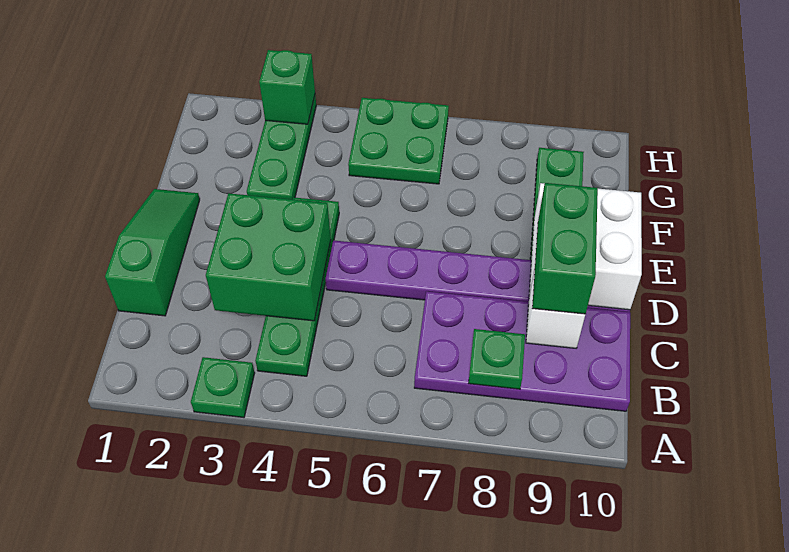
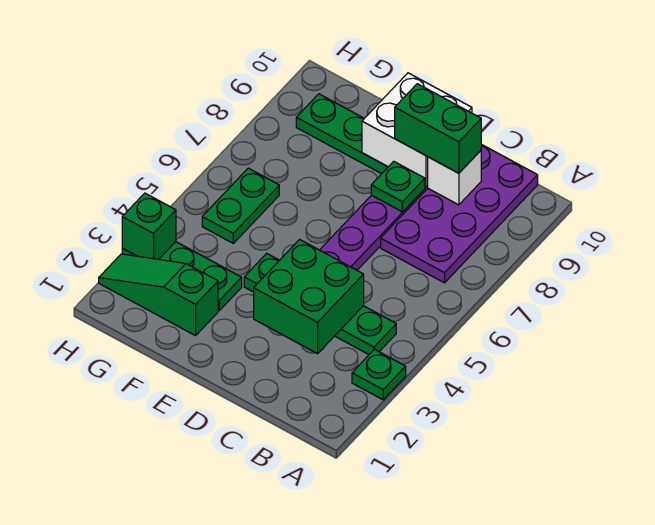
green plate B8 level 2 -> green plate D8 level 2
green slope C1:E1 level 1 top C -> green slope F2:H2 level 1 top F
green plate G5:H6 level 1 -> green plate G5:G6 level 1

